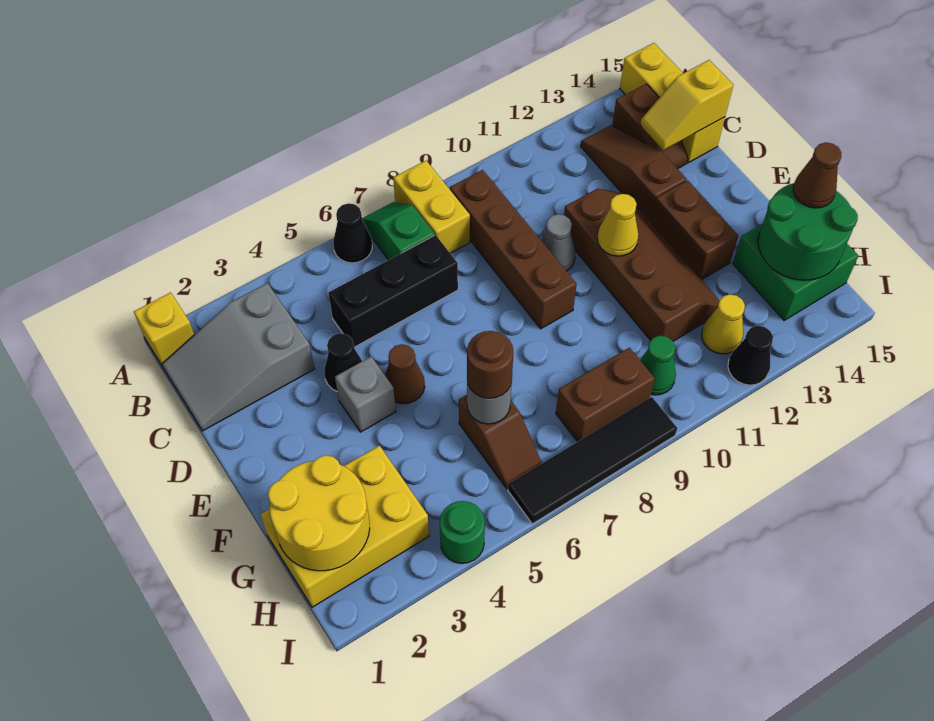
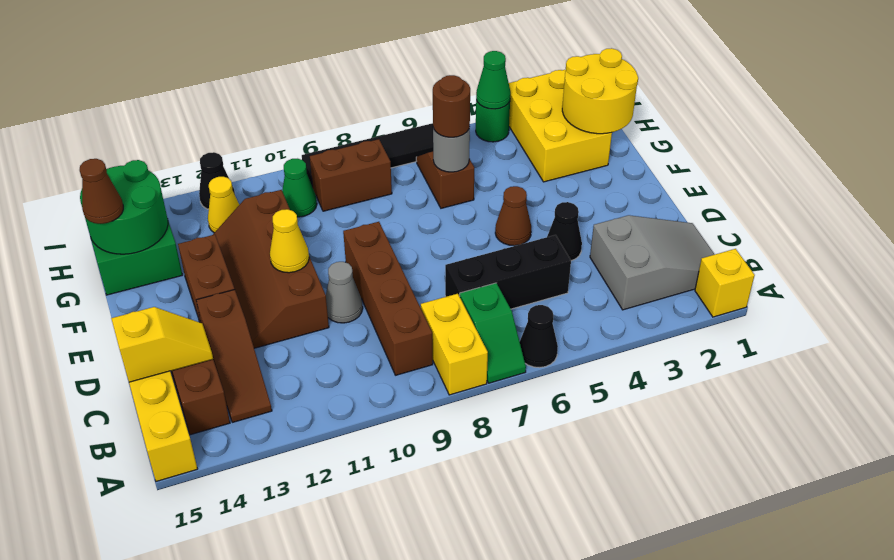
grey brick E4 level 1 -> none
yellow brick G1:H3 level 1 -> yellow brick G2:I3 level 1
none -> green cone I4 level 2

